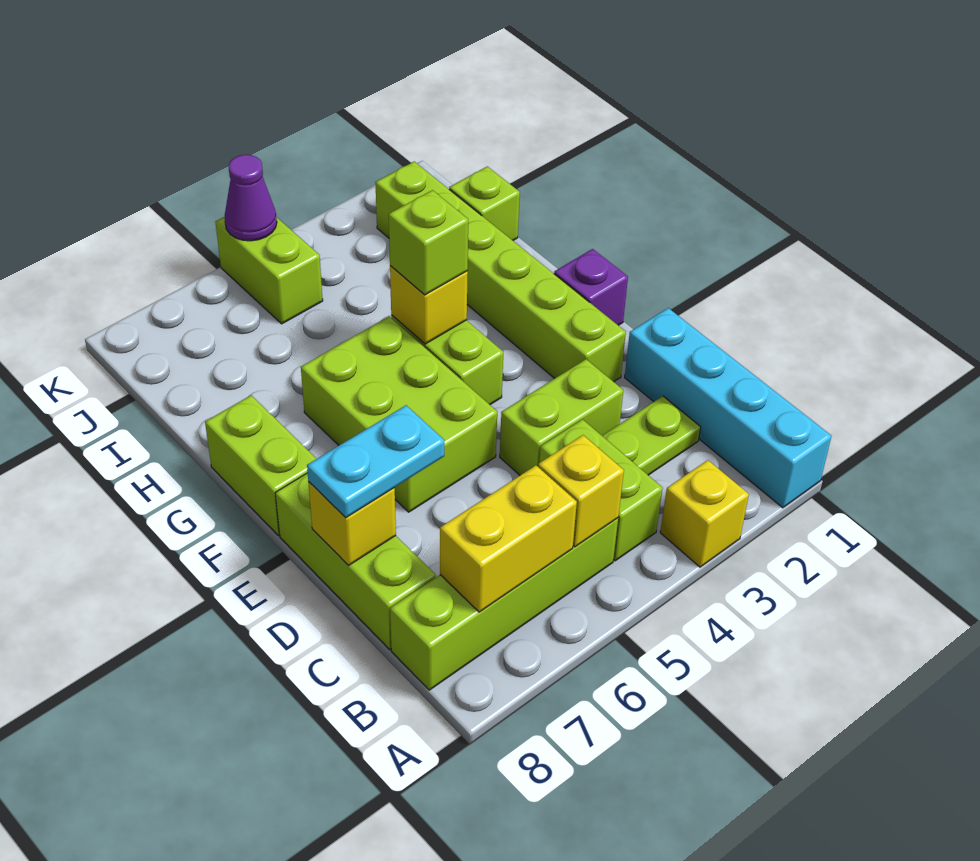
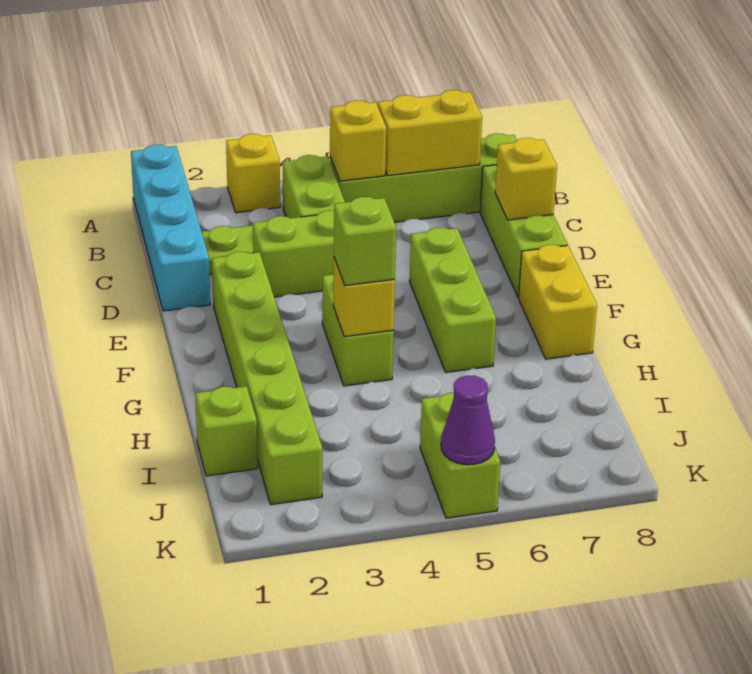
cyan plate D7:D8 level 3 -> none
lime brick E5:G6 level 1 -> lime brick E6:G6 level 1
purple brick F1 level 1 -> none
lime brick F8:G8 level 1 -> yellow brick F8:G8 level 1

